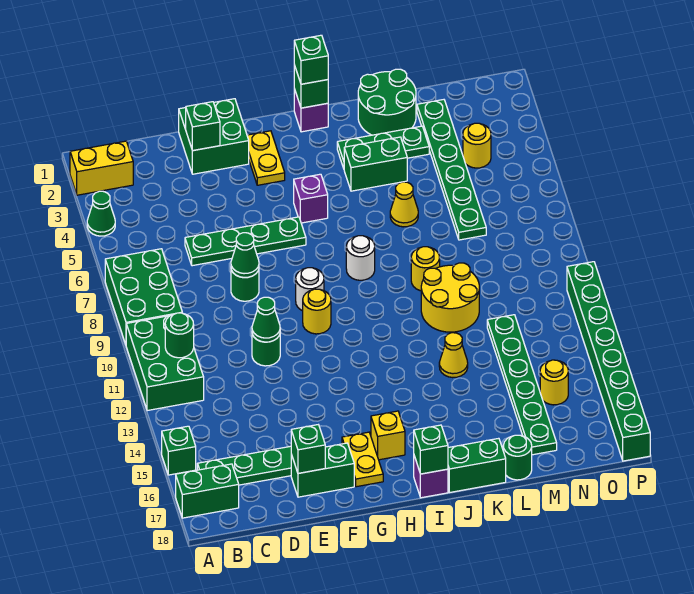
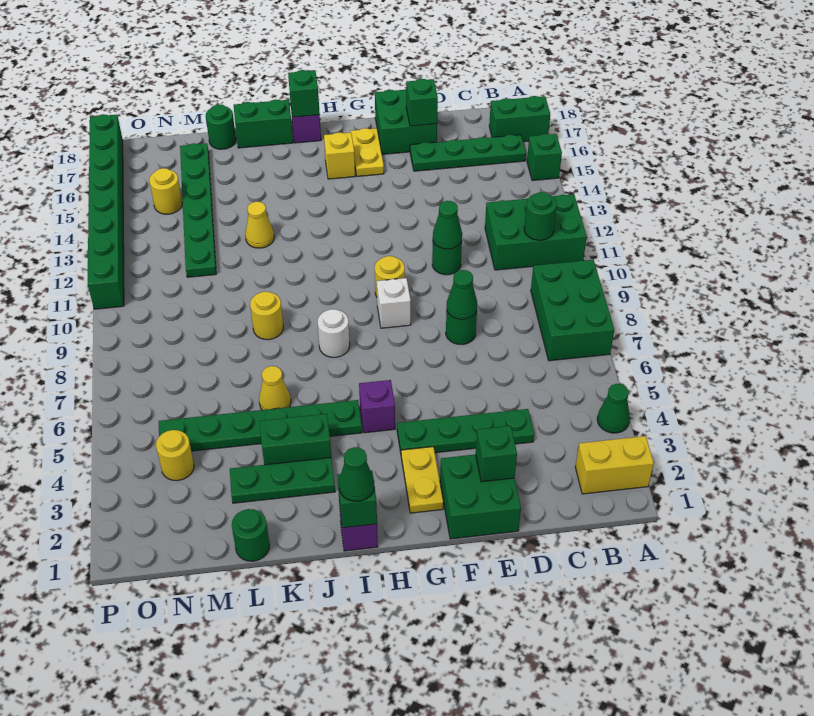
green brick A10:B12 level 1 -> green brick A11:C12 level 1
green plate D6:G6 level 1 -> green plate D4:G4 level 1
green brick E17:F17 level 1 -> green brick E17:F18 level 1
white round brick G9 level 1 -> white brick G9 level 1
green brick I1 level 3 -> green cone I1 level 3
green round brick K1:L2 level 1 -> green round brick L1 level 1
yellow round brick K10:L11 level 1 -> none
green plate M2:M7 level 1 -> green plate I5:N5 level 1

